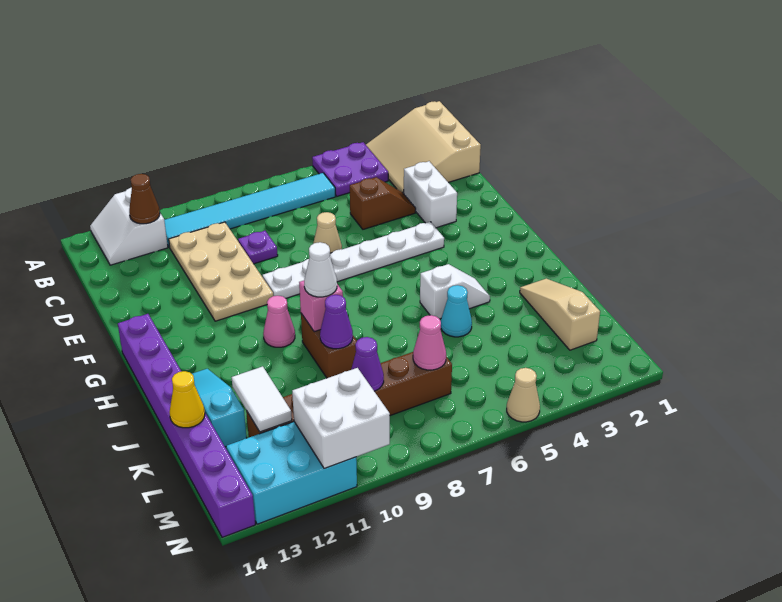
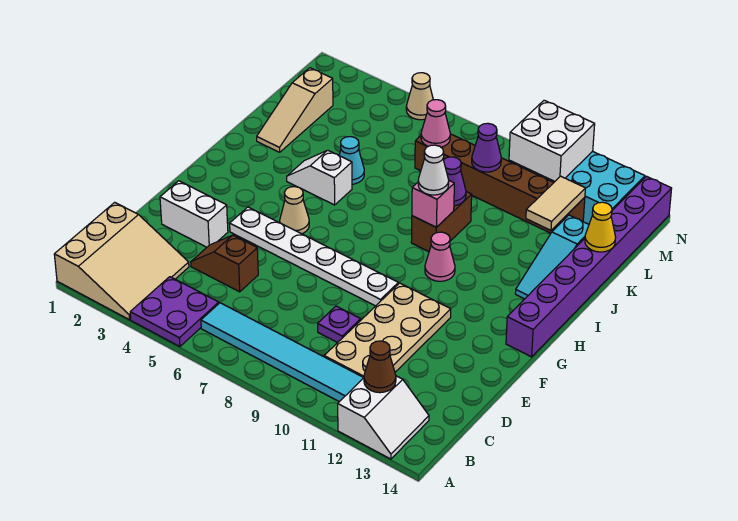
white brick D3:E3 level 1 -> white brick E2:E3 level 1
tan cone E7 level 1 -> tan cone G5 level 1
white tile K12:L12 level 2 -> tan tile K12:L12 level 2

